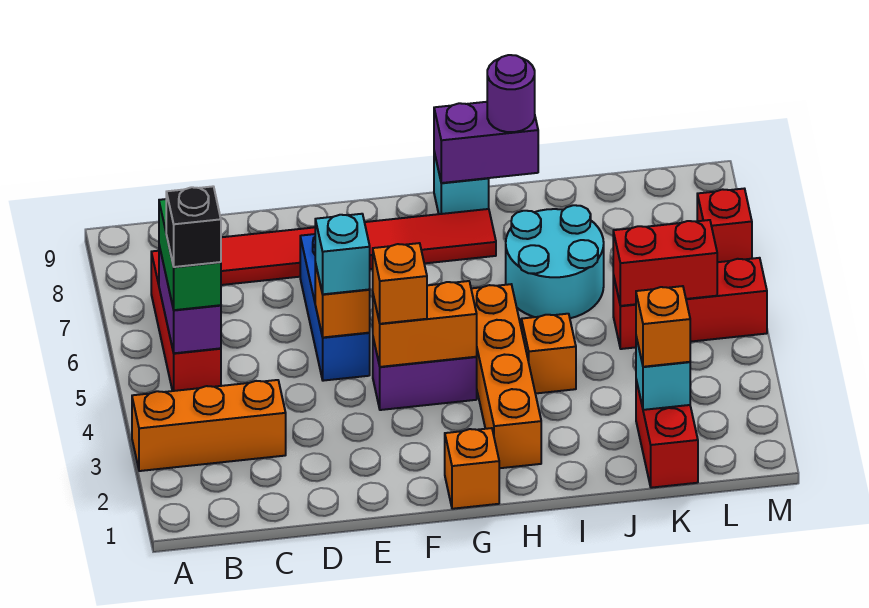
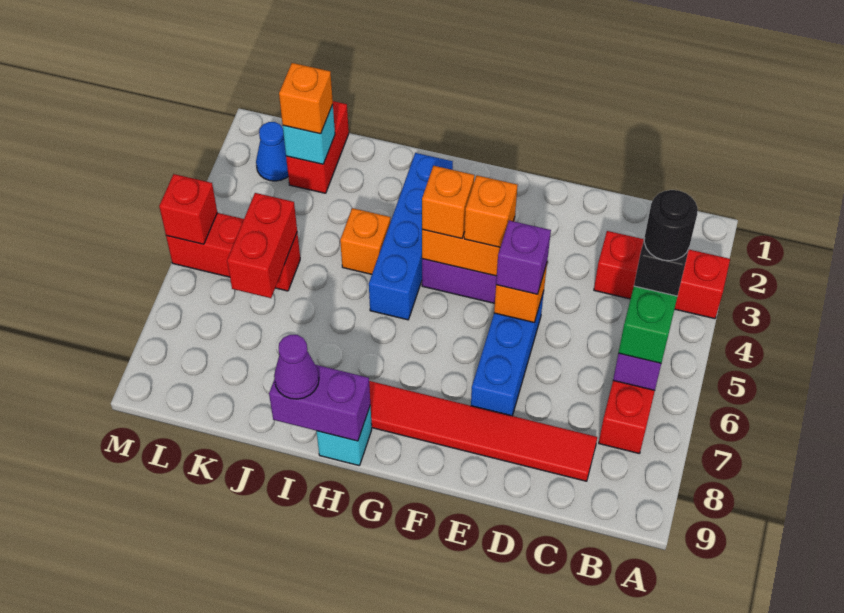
orange brick A3:C3 level 1 -> red brick A3:C3 level 1
none -> black round brick B5 level 5
cyan brick E5 level 3 -> purple brick E5 level 3
orange brick G1 level 1 -> orange brick G4 level 3
orange brick H2:H5 level 1 -> blue brick H2:H5 level 1
cyan round brick I6:J7 level 1 -> none
purple round brick I9 level 3 -> purple cone I9 level 3
red brick K5:L5 level 2 -> red brick K5:K6 level 2
none -> blue cone L2 level 1
red brick M7 level 1 -> red brick M5 level 2

